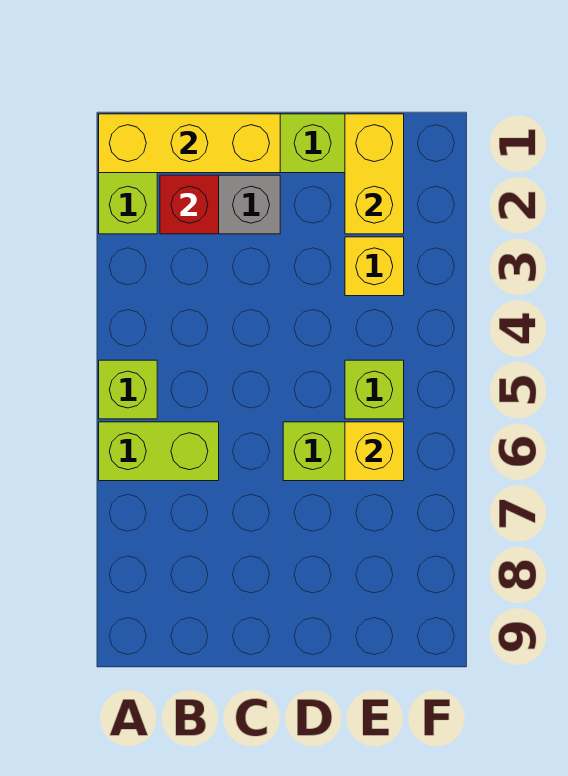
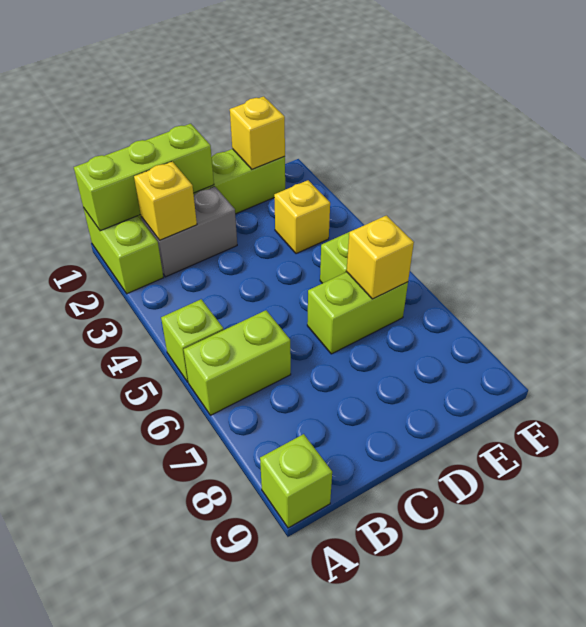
yellow brick A1:C1 level 2 -> lime brick A1:C1 level 2
none -> lime brick A9 level 1
red brick B2 level 2 -> yellow brick B2 level 2
yellow brick E1:E2 level 2 -> yellow brick E1 level 2

